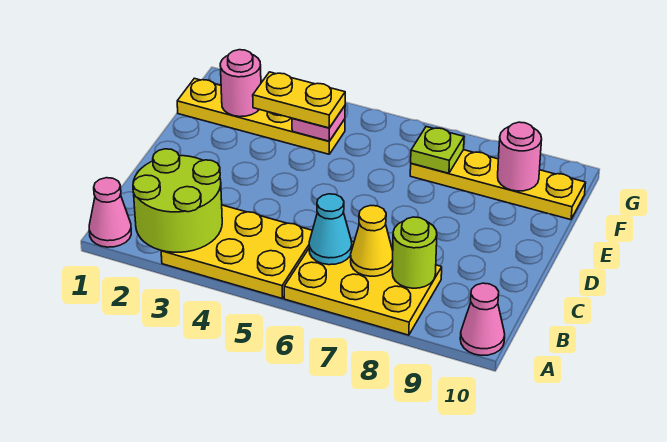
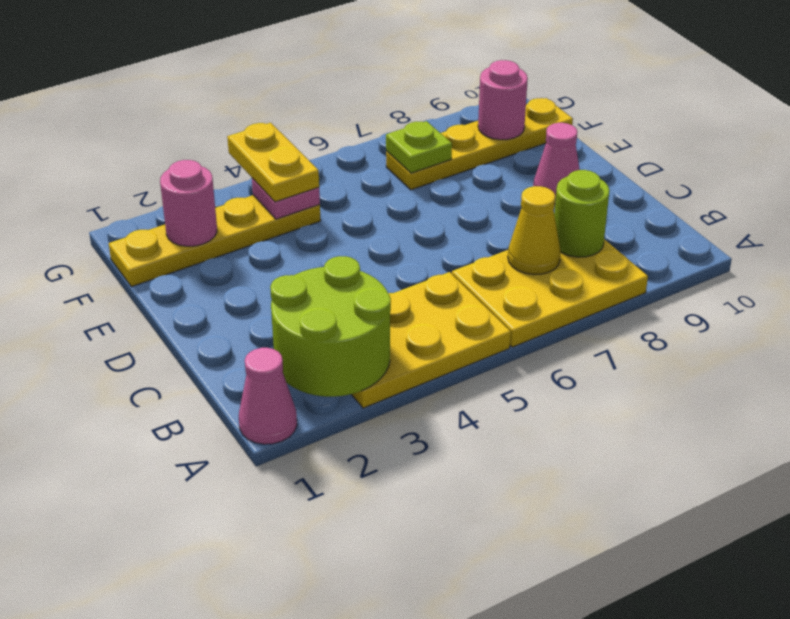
pink cone A10 level 1 -> pink cone D9 level 1
cyan cone B6 level 2 -> none
yellow plate F3:F4 level 3 -> yellow plate F4:G4 level 3

